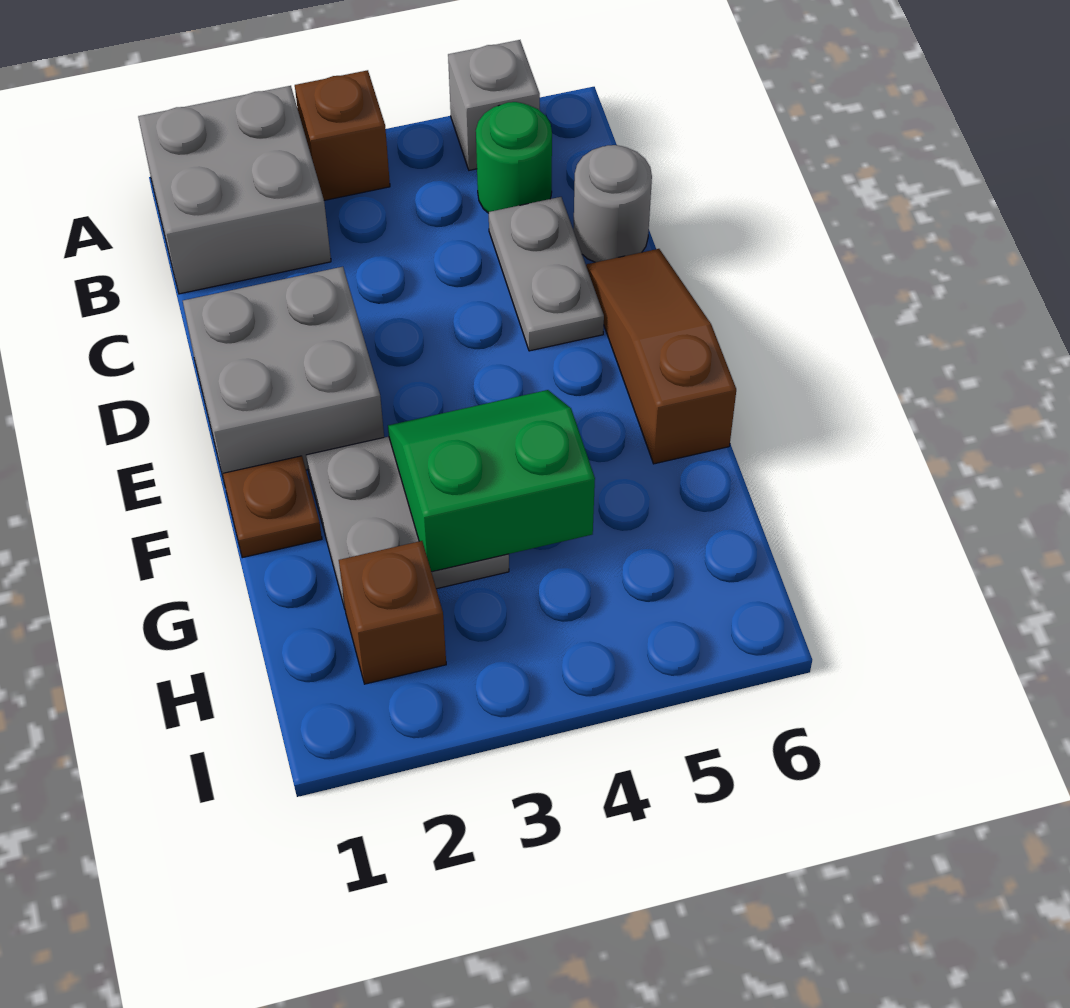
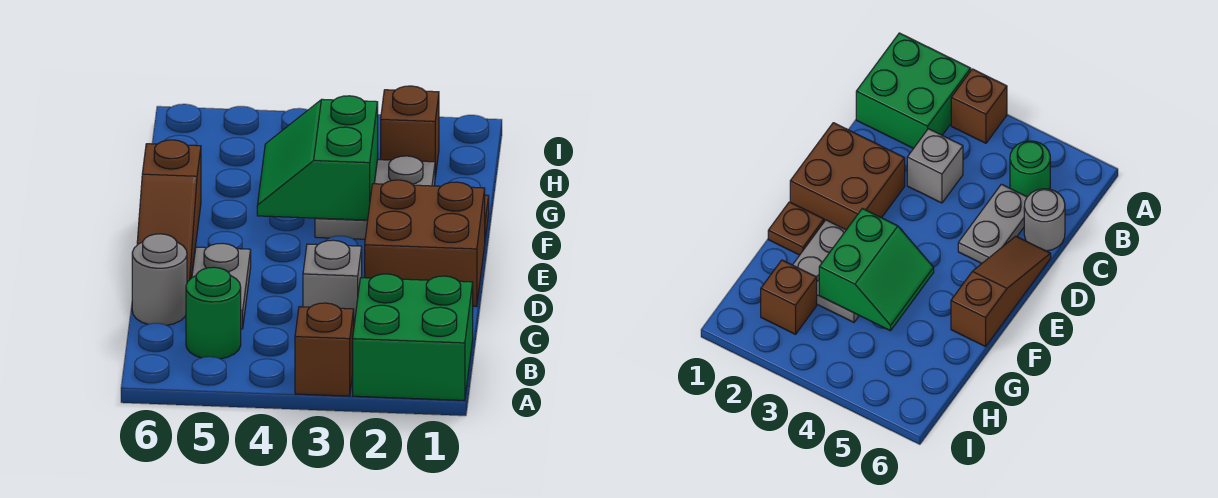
grey brick A1:B2 level 1 -> green brick A1:B2 level 1
grey brick A5 level 1 -> grey brick C3 level 1
grey brick D1:E2 level 1 -> brown brick D1:E2 level 1
green slope F3:G4 level 2 top G -> green slope F3:G4 level 2 top 3

